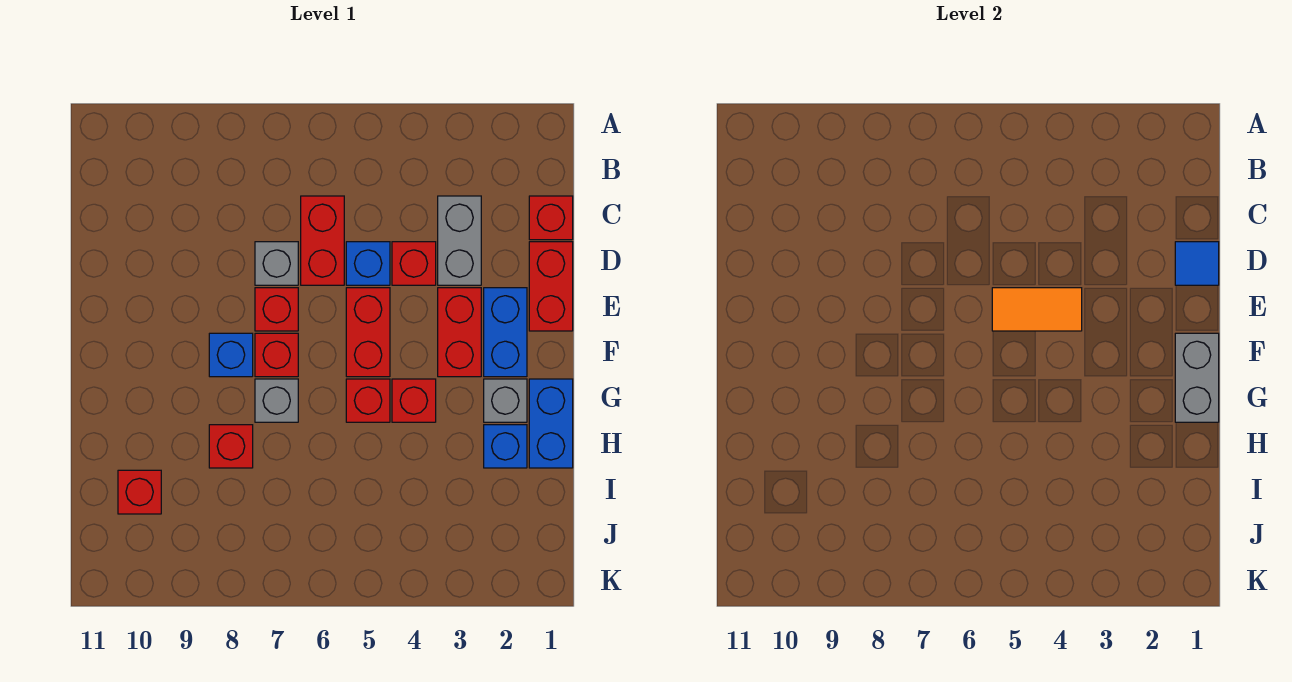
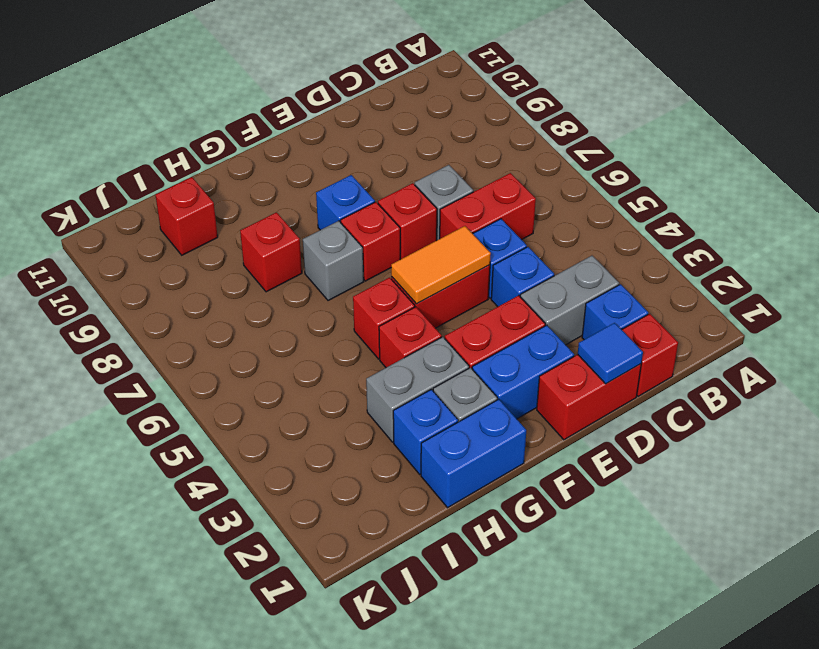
none -> blue brick C2 level 1
red brick D4 level 1 -> blue brick D4 level 1
orange tile E4:E5 level 2 -> orange tile E5:F5 level 2
grey brick F1:G1 level 2 -> grey brick G3:H3 level 1

